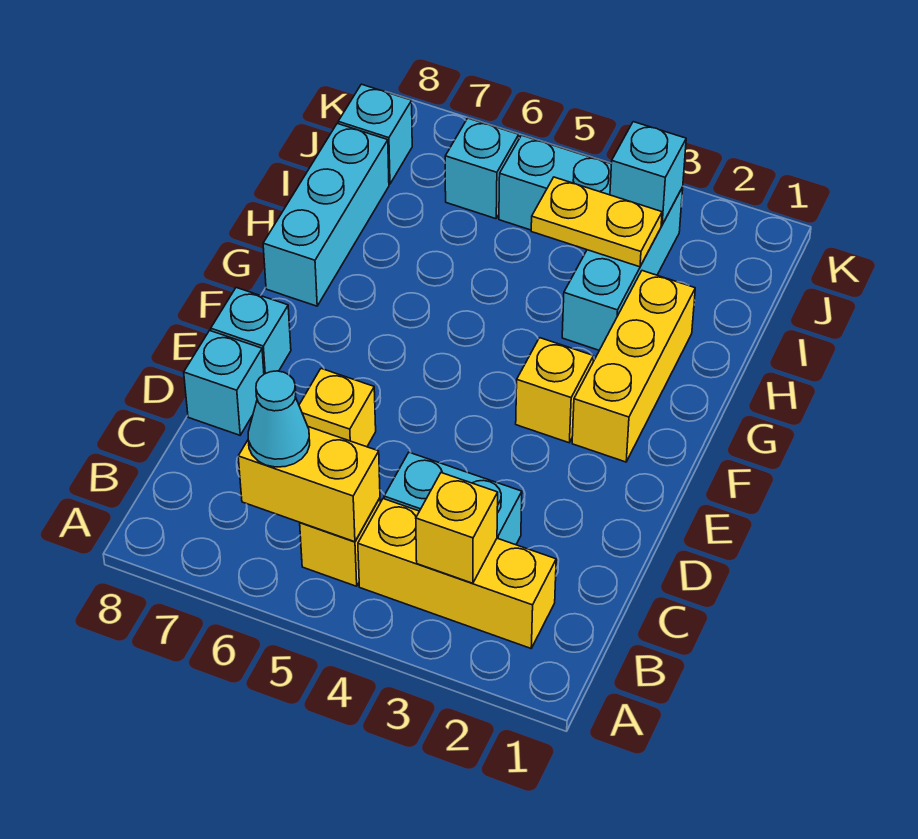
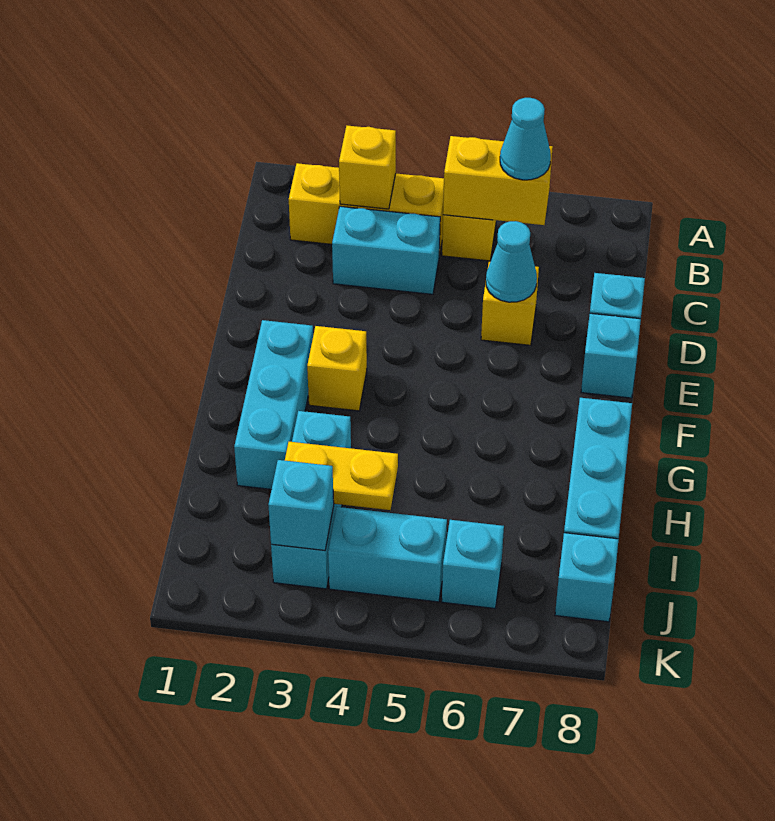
none -> cyan cone D6 level 2
yellow brick F2:H2 level 1 -> cyan brick F2:H2 level 1

